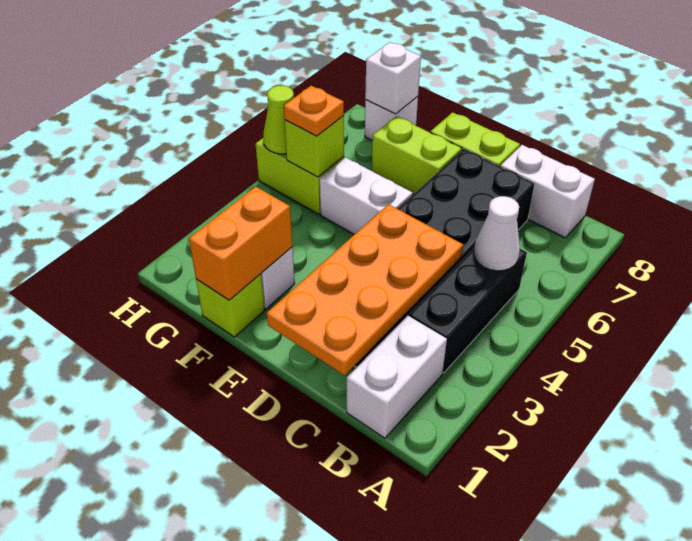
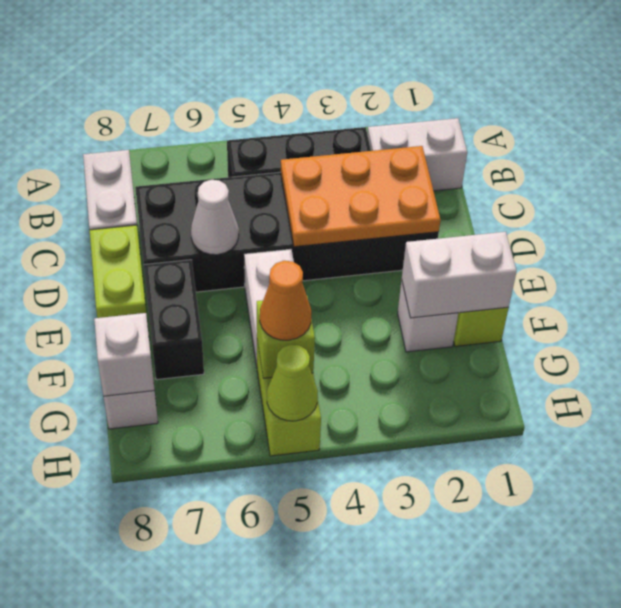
white cone B5 level 2 -> white cone D6 level 2
orange plate C1:D4 level 2 -> orange plate C2:D4 level 2
lime brick E7:F7 level 1 -> black brick E7:F7 level 1
orange brick F1:F2 level 2 -> white brick F1:F2 level 2
orange plate G5 level 3 -> orange cone G5 level 3

